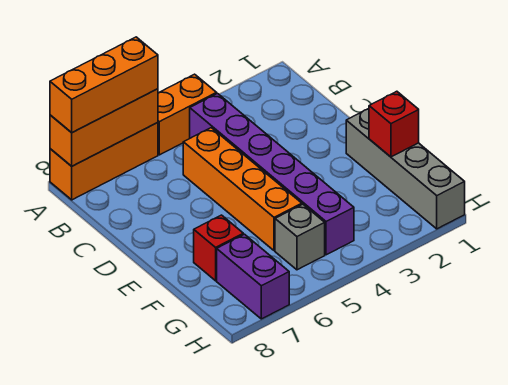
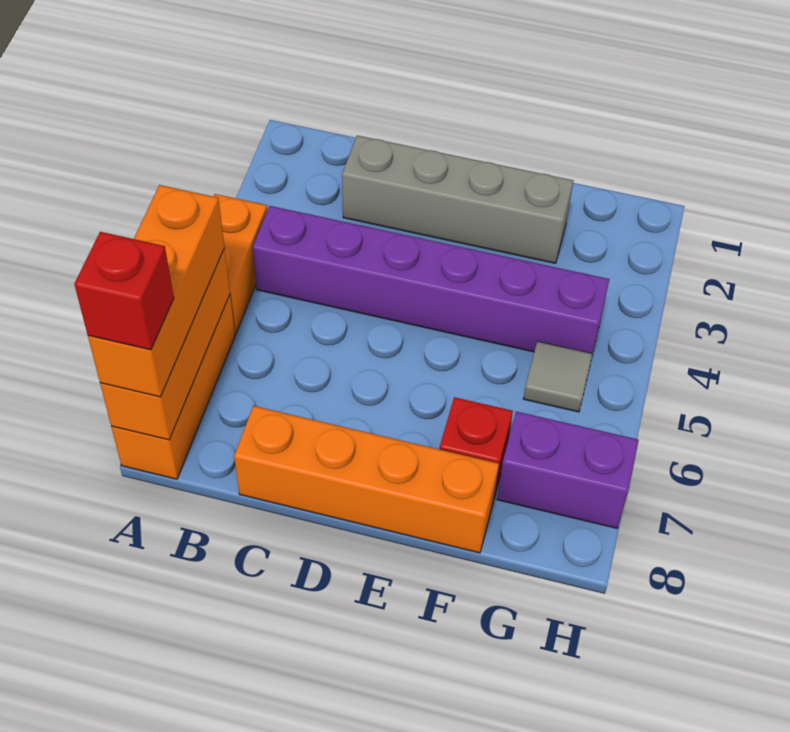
orange brick C5:F5 level 1 -> orange brick C8:F8 level 1
grey brick E1:H1 level 1 -> grey brick C2:F2 level 1
red brick F1 level 2 -> red brick A8 level 4
grey brick G5 level 1 -> grey tile G5 level 1

